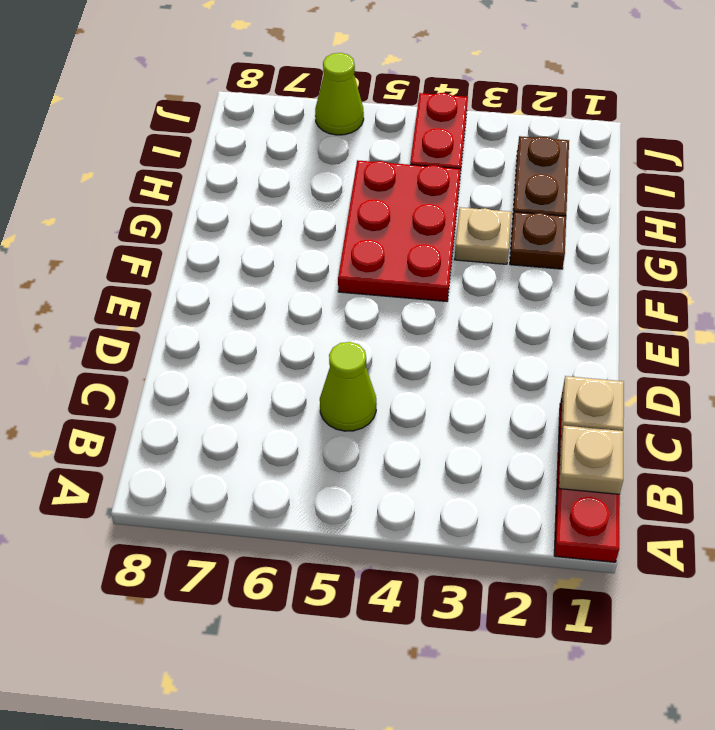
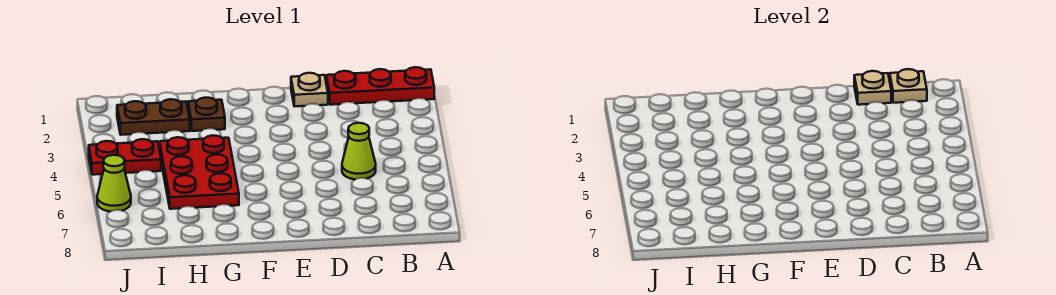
red plate F4:H5 level 1 -> red plate G4:H6 level 1
tan plate G3 level 1 -> tan plate D1 level 1

